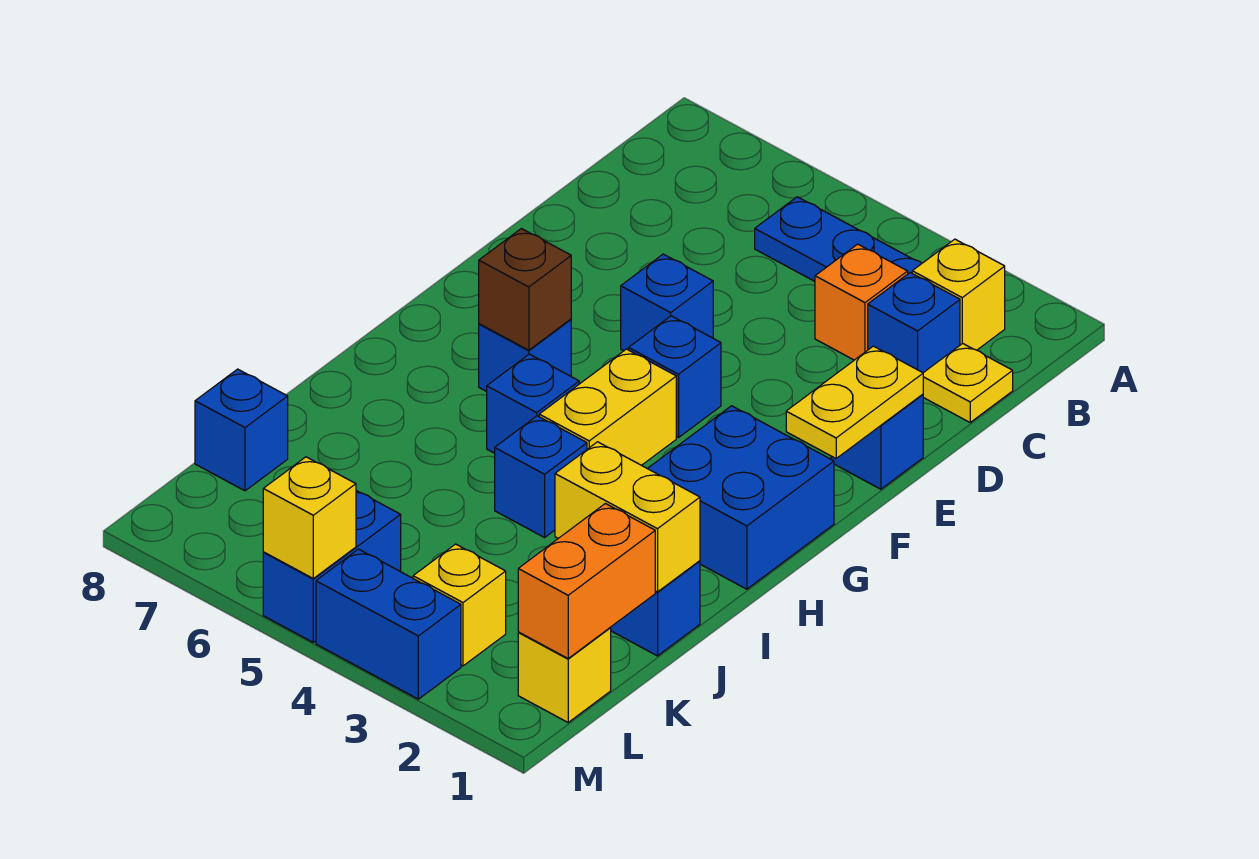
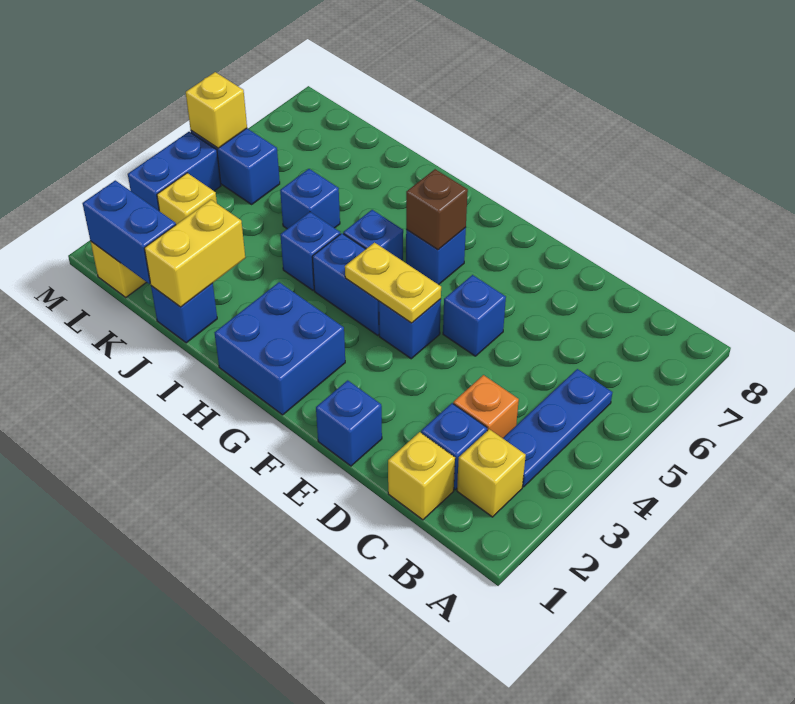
yellow plate C1 level 1 -> yellow brick C1 level 1
yellow plate E1:F1 level 2 -> yellow plate F4:G4 level 2
yellow brick G4:H4 level 1 -> blue brick G4:H4 level 1
orange brick K1:L1 level 2 -> blue brick K1:L1 level 2
blue brick K8 level 1 -> blue brick J5 level 1

